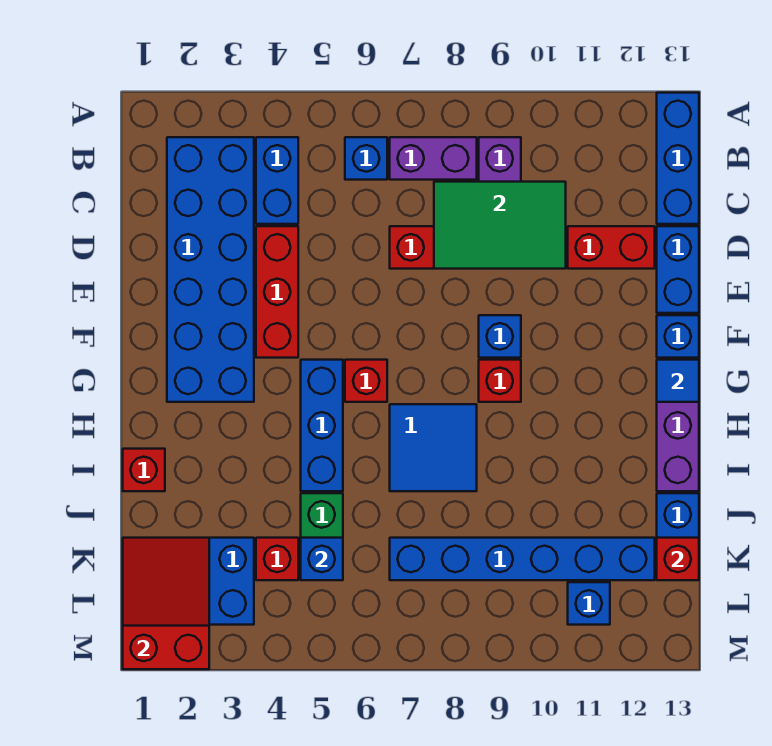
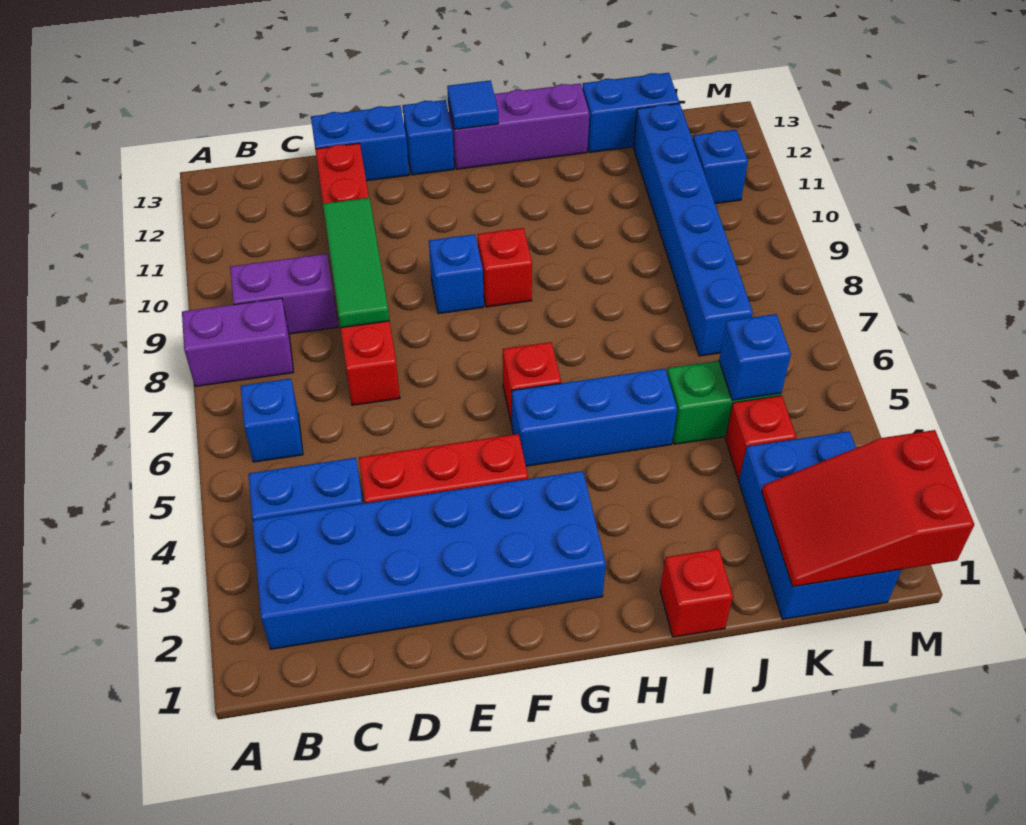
blue brick A13:C13 level 1 -> none
purple brick B7:B8 level 1 -> purple brick A8:B8 level 1
green tile C8:D10 level 2 -> green tile D8:D10 level 2
blue tile H7:I8 level 1 -> none
red brick K13 level 2 -> none

